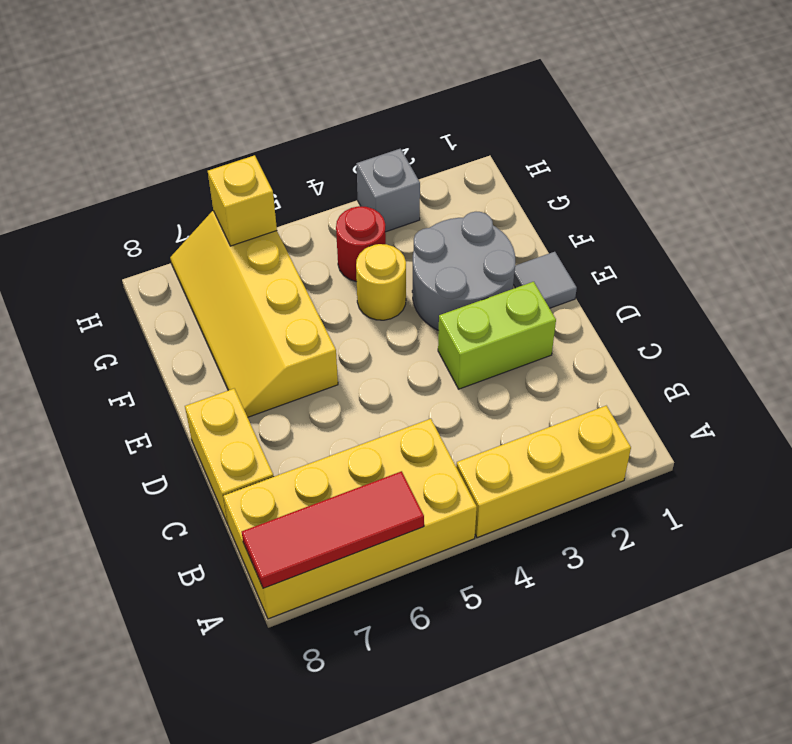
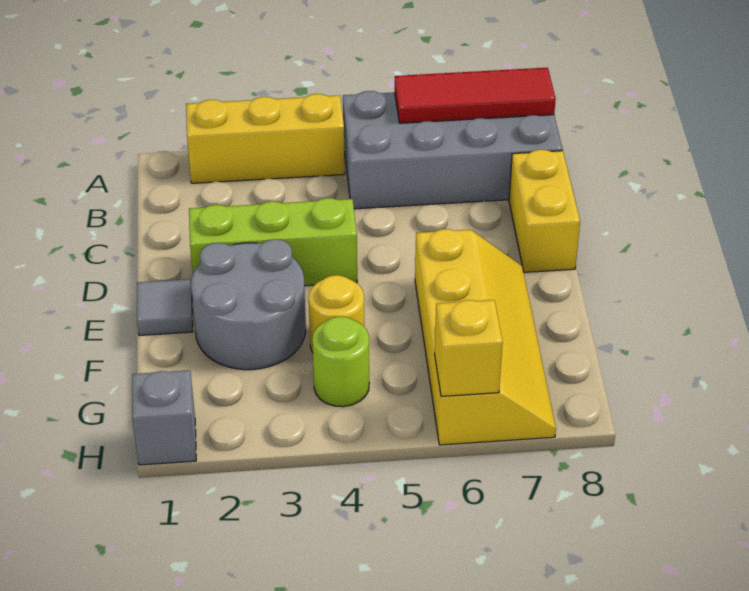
yellow brick A5:B8 level 1 -> grey brick A5:B8 level 1
lime brick D2:D3 level 1 -> lime brick D2:D4 level 1
red round brick G4 level 1 -> lime round brick G4 level 1
grey brick H3 level 1 -> grey brick H1 level 1

